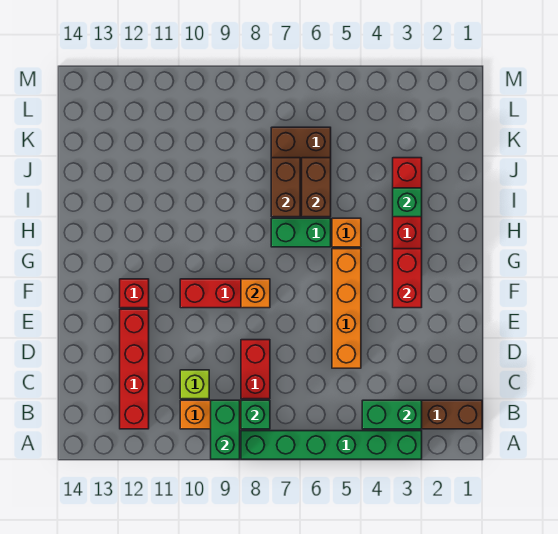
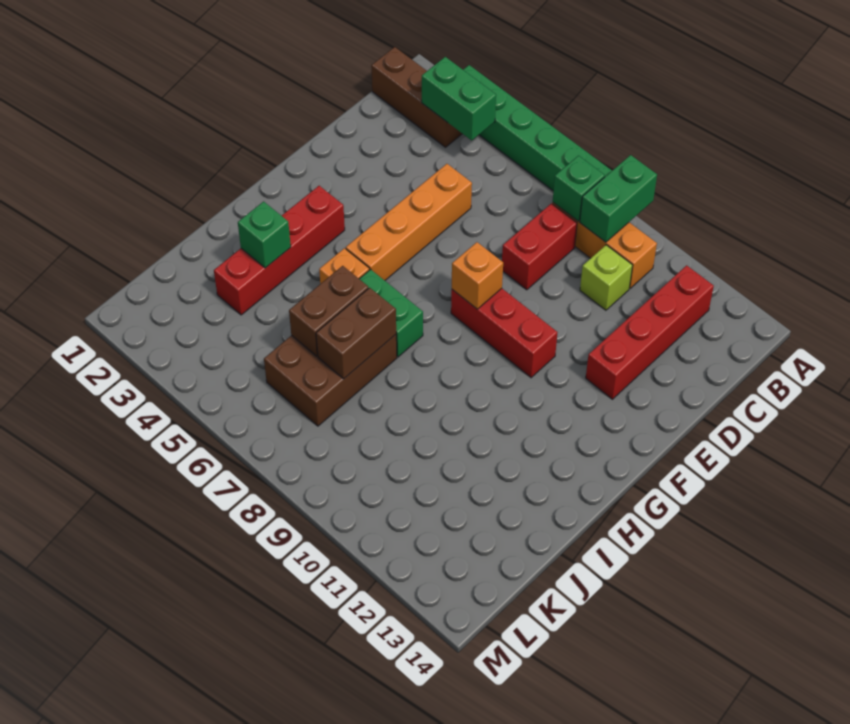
red brick F3:G3 level 2 -> none
red brick F12 level 1 -> none

